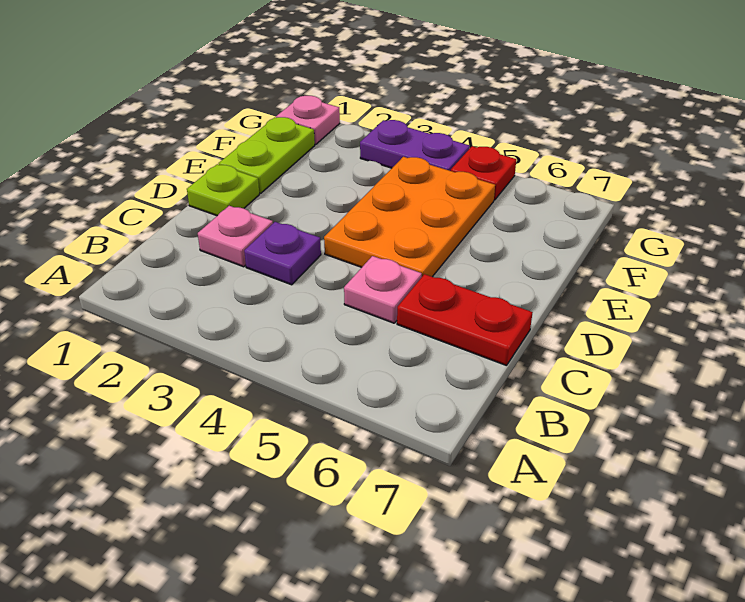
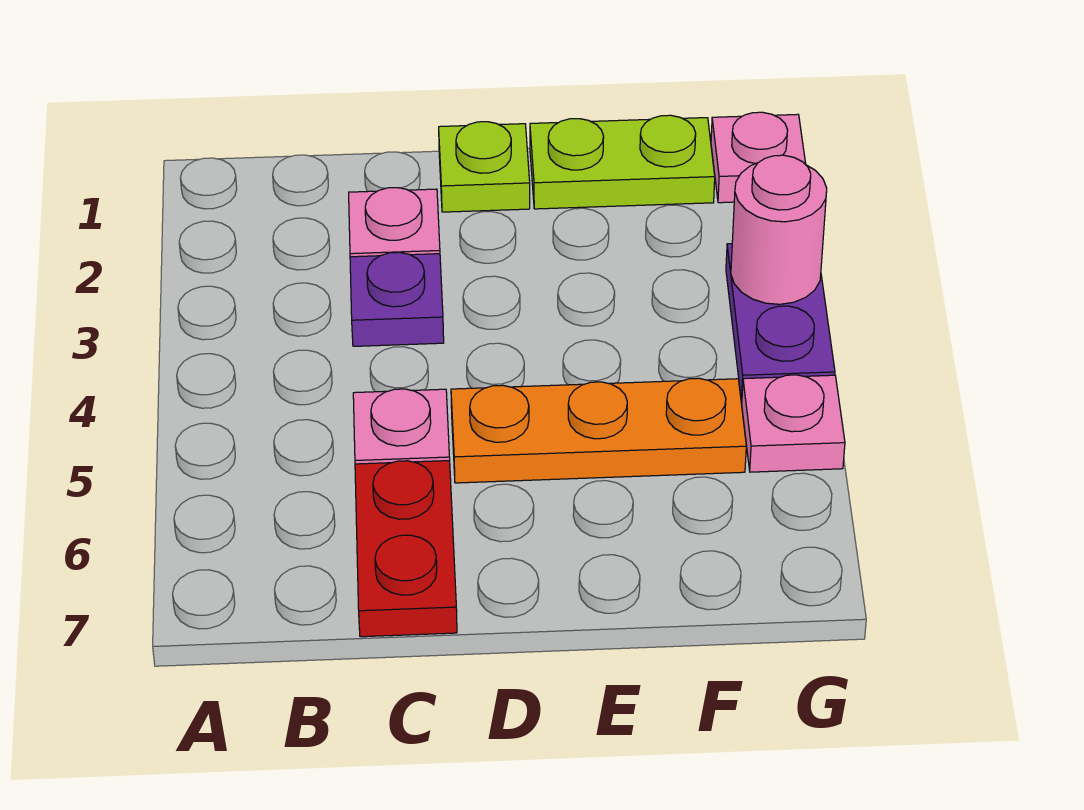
orange plate D4:F5 level 1 -> orange plate D5:F5 level 1
none -> pink round brick G3 level 2
red plate G5 level 1 -> pink plate G5 level 1

